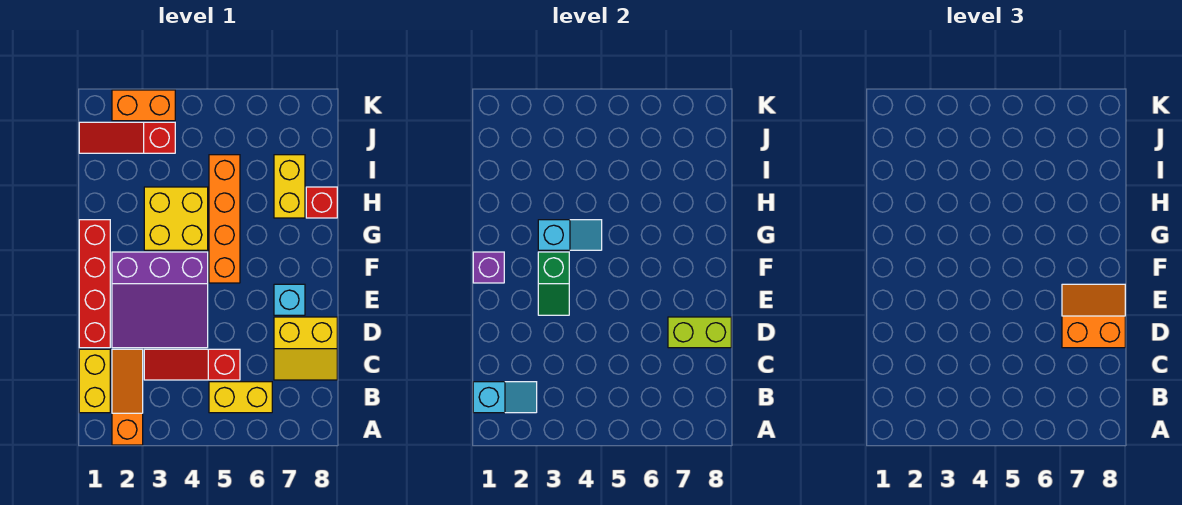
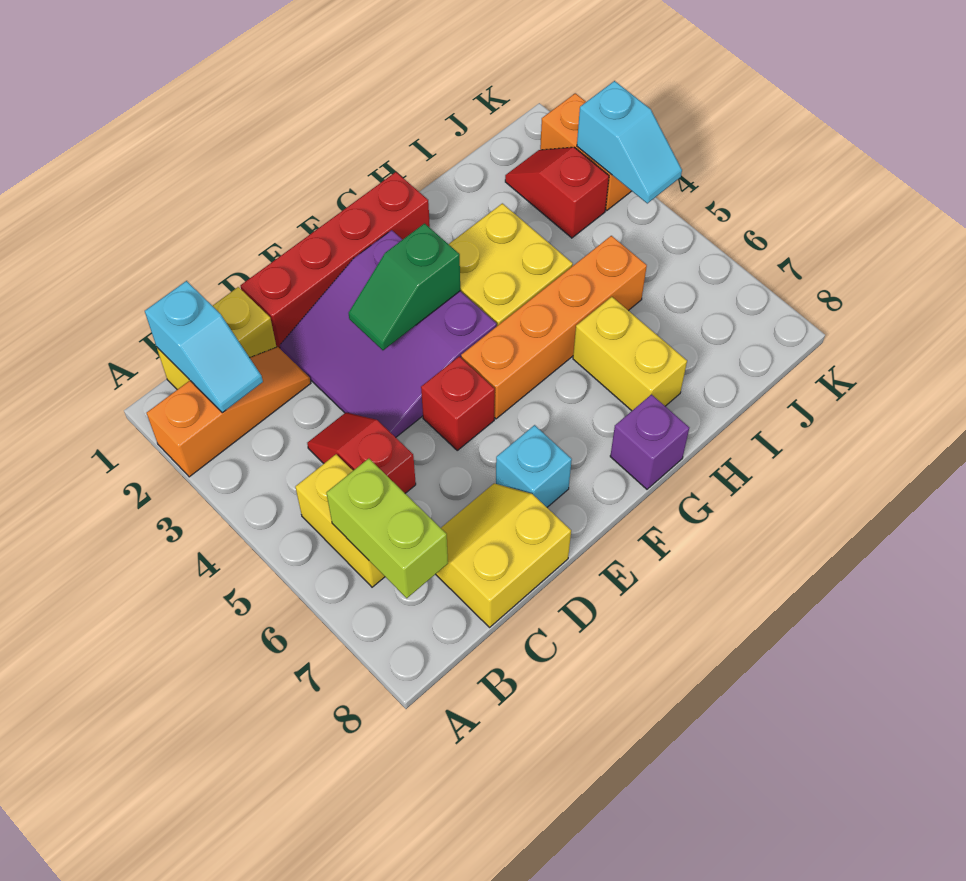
red slope C3:C5 level 1 top 5 -> red slope C4:C5 level 1 top 5
yellow slope C7:D8 level 1 top D -> yellow slope C7:D8 level 1 top 8
lime brick D7:D8 level 2 -> lime brick B6:B7 level 2
orange slope D7:E8 level 3 top D -> none
purple brick F1 level 2 -> purple brick G8 level 1
cyan slope G3:G4 level 2 top 3 -> cyan slope K3:K4 level 2 top 3
yellow brick H7:I7 level 1 -> yellow brick H6:H7 level 1
red brick H8 level 1 -> red brick E5 level 1
red slope J1:J3 level 1 top 3 -> red slope J2:J3 level 1 top 3

